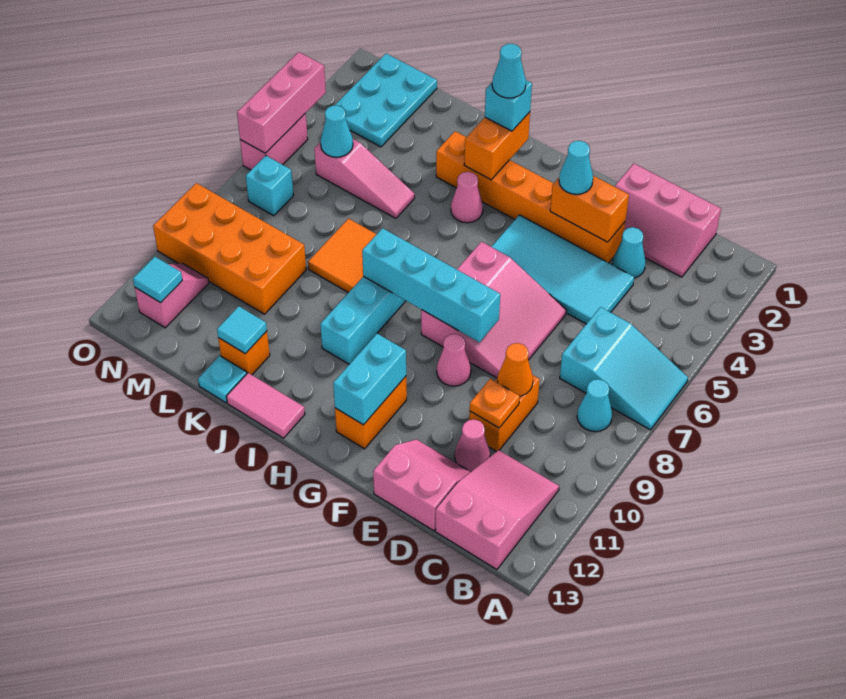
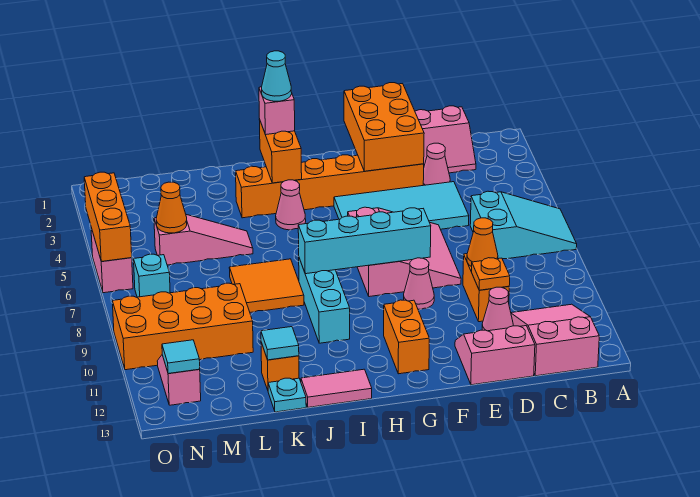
cyan cone B8 level 1 -> none
cyan cone D3 level 1 -> pink cone D3 level 1
orange brick E3:F3 level 2 -> orange brick E1:F3 level 2
cyan cone F3 level 3 -> none
cyan brick G11:G12 level 2 -> none
cyan brick I2 level 3 -> pink brick I2 level 3
cyan plate M1:N3 level 1 -> none
cyan cone M5 level 2 -> orange cone M5 level 2
pink brick O4:O6 level 2 -> orange brick O4:O6 level 2

